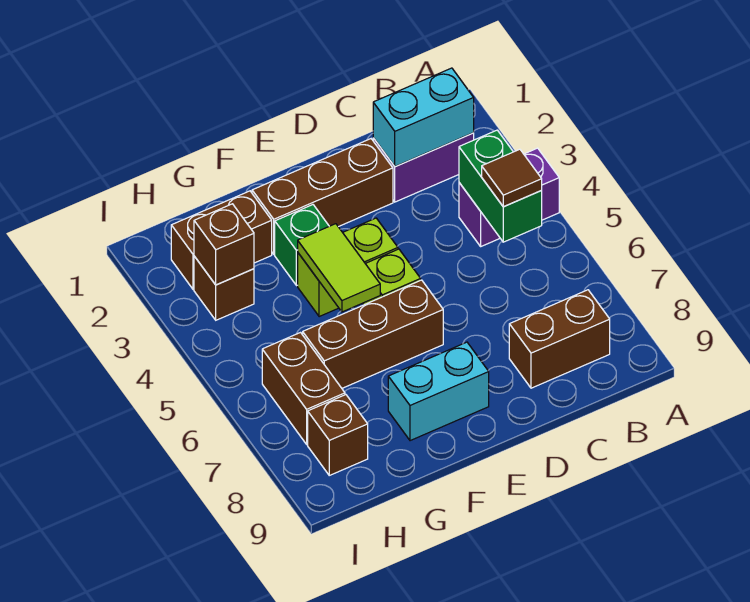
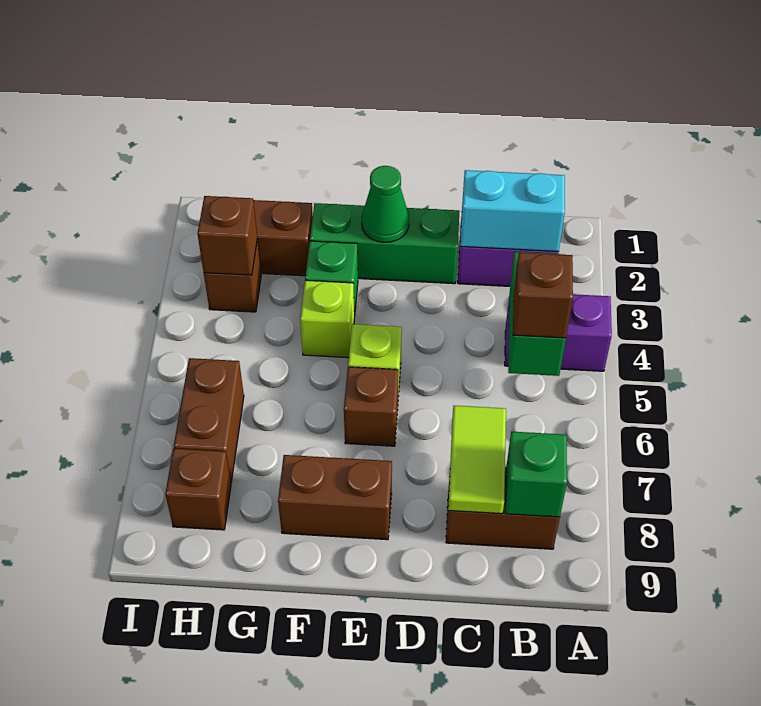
brown tile B5 level 3 -> brown brick B5 level 3
none -> green brick B8 level 2
brown brick D2:F2 level 1 -> green brick D2:F2 level 1
none -> green cone E2 level 2
lime brick E4:F4 level 1 -> lime brick F4 level 1
brown brick E6:G6 level 1 -> brown brick E6 level 1
cyan brick E8:F8 level 1 -> brown brick E8:F8 level 1
lime tile F4:F5 level 2 -> lime tile C7:C8 level 2

